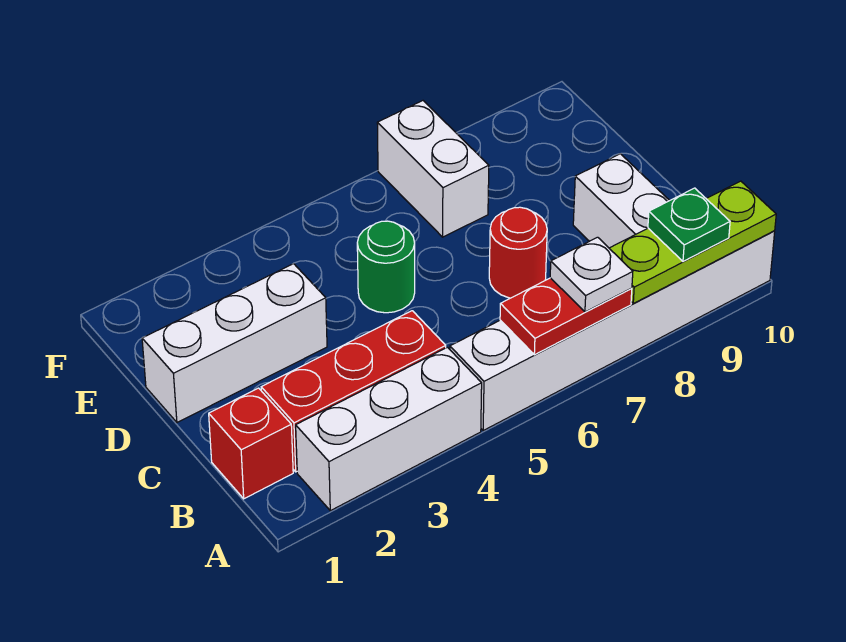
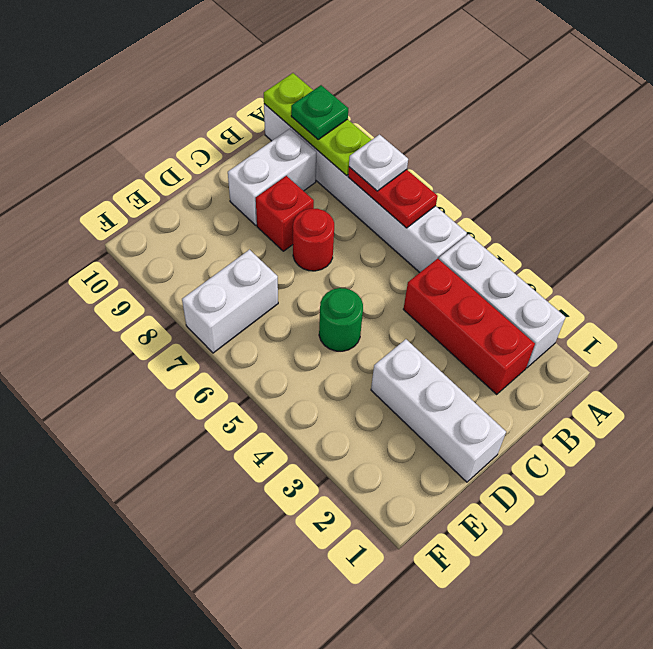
red brick B1 level 1 -> red brick C8 level 1

